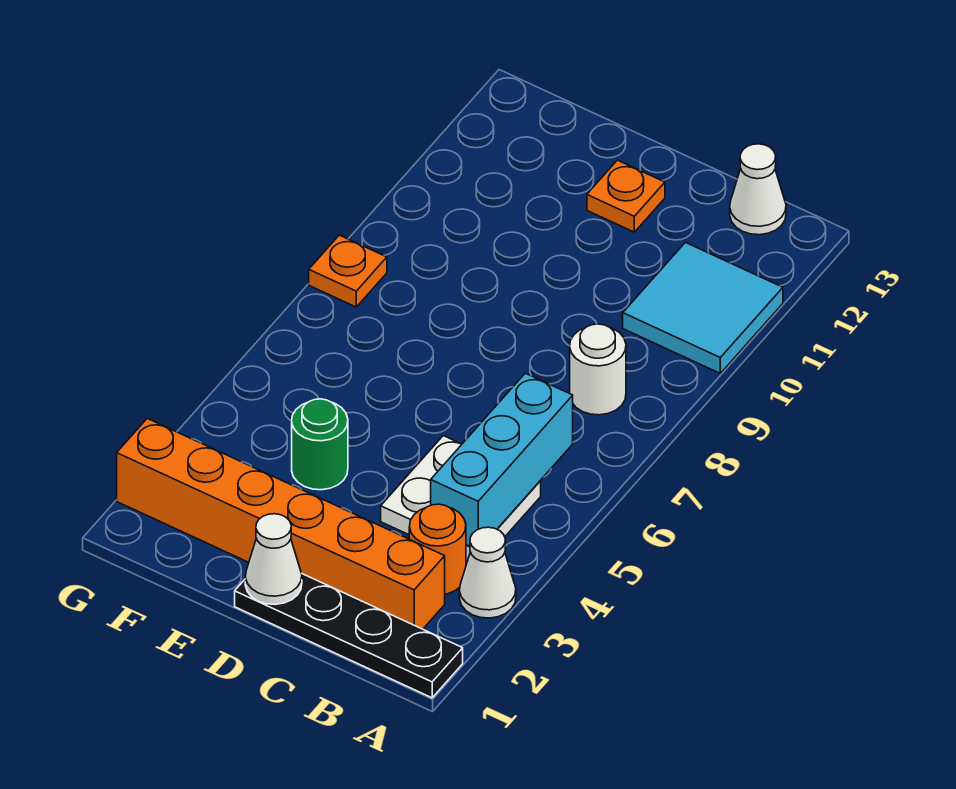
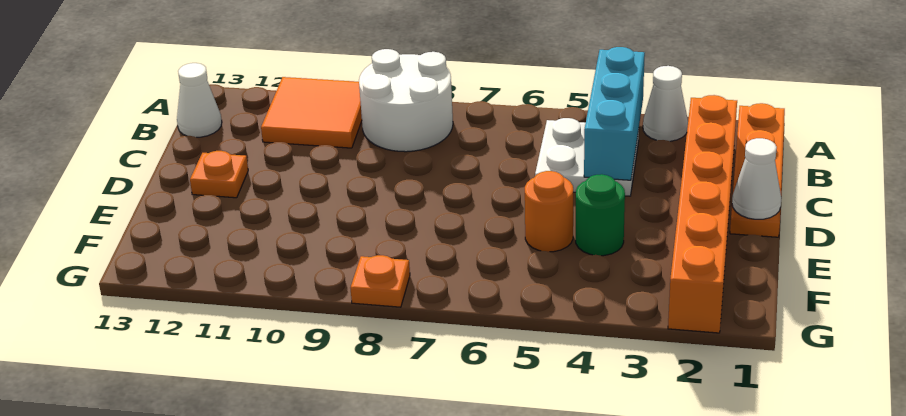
black plate A1:D1 level 1 -> orange plate A1:D1 level 1
cyan tile A10:B11 level 1 -> orange tile A10:B11 level 1
orange round brick B3 level 1 -> orange round brick E5 level 1
cyan brick B4:B6 level 2 -> cyan brick A4:C4 level 2
white round brick B8 level 1 -> white round brick A8:B9 level 1

